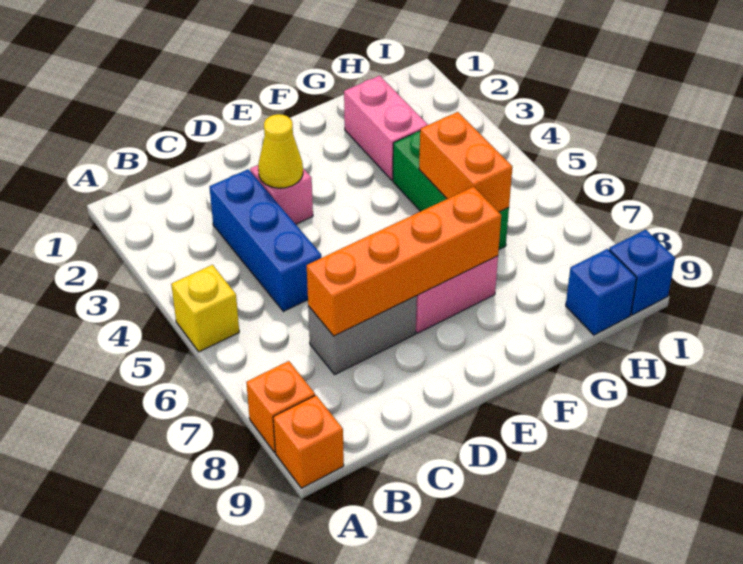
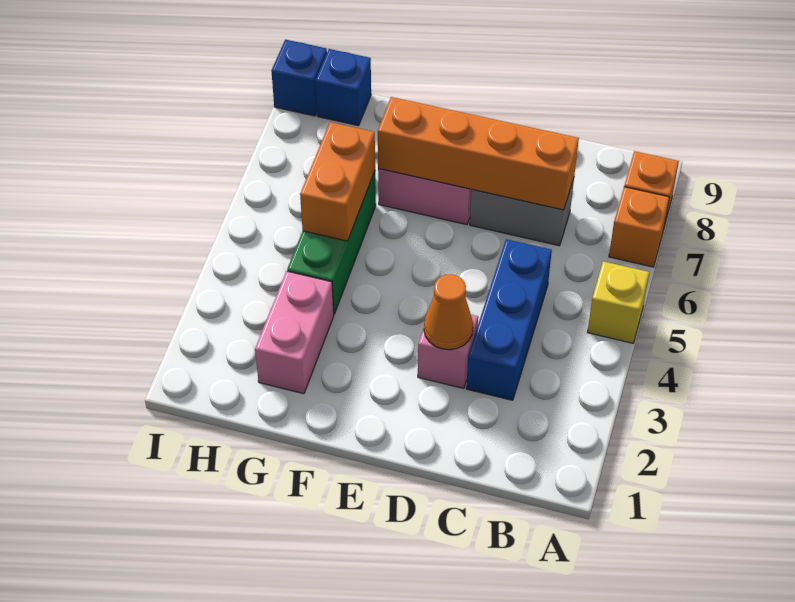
orange brick A9 level 1 -> orange brick A7 level 1
yellow cone D3 level 2 -> orange cone D3 level 2

